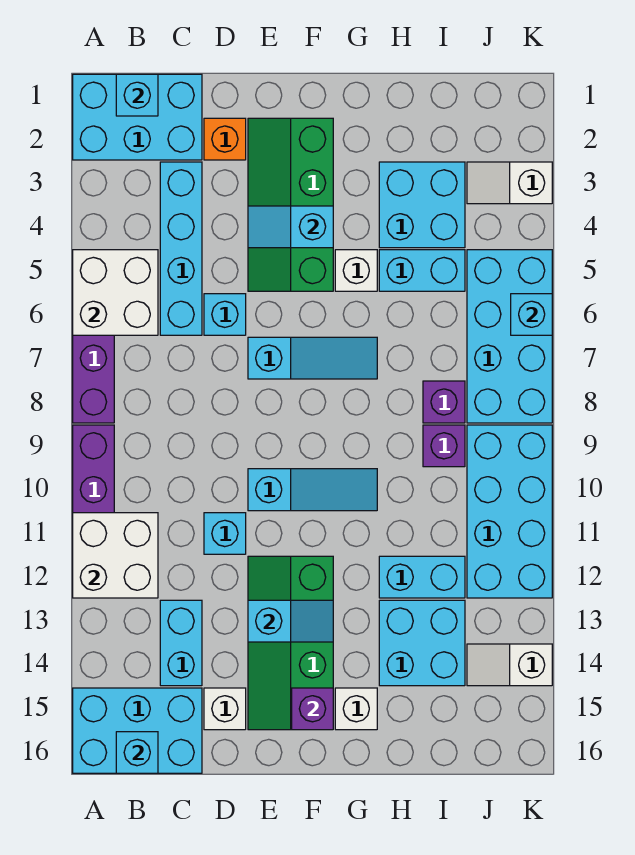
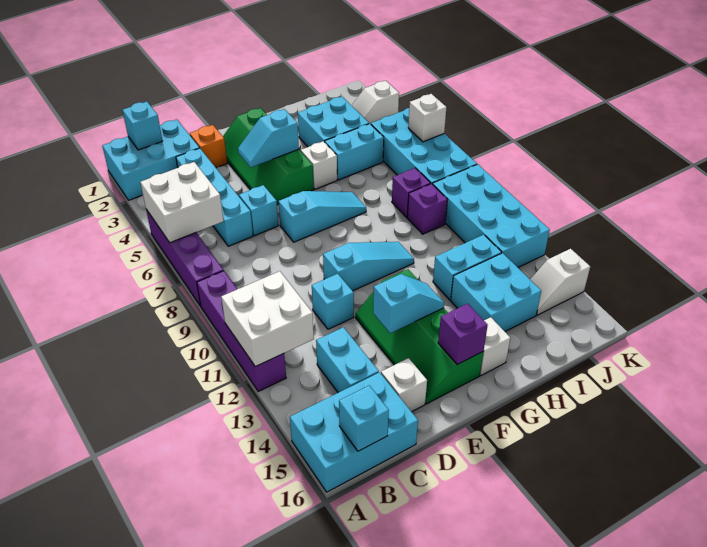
cyan brick K6 level 2 -> white brick K6 level 2

